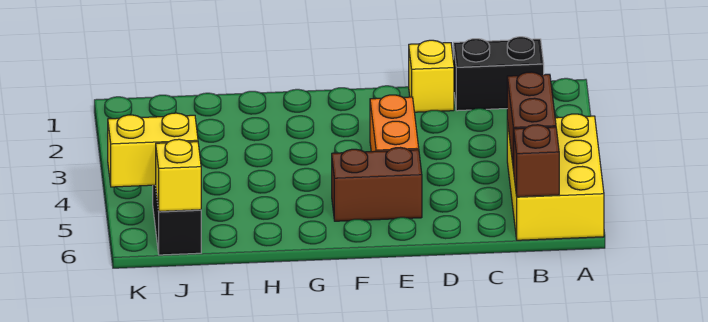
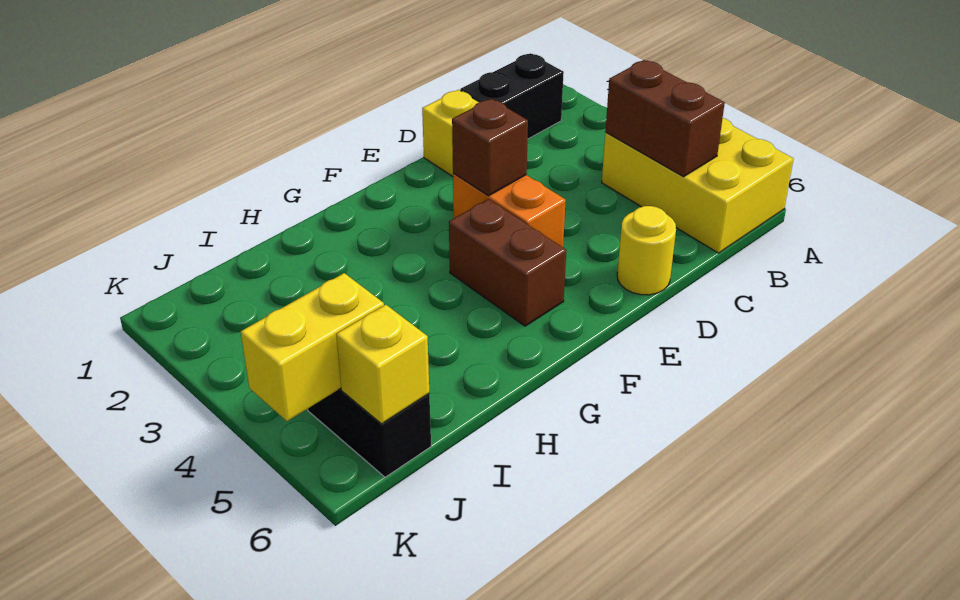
brown brick B6 level 2 -> brown brick E3 level 2
none -> yellow round brick D6 level 1
brown brick E5:F5 level 1 -> brown brick F4:F5 level 1

